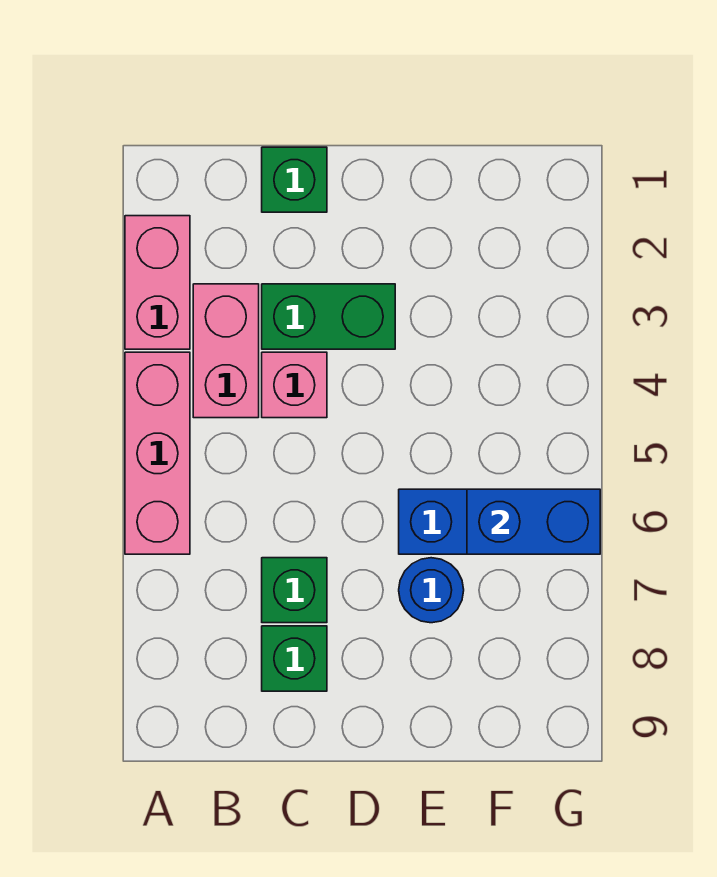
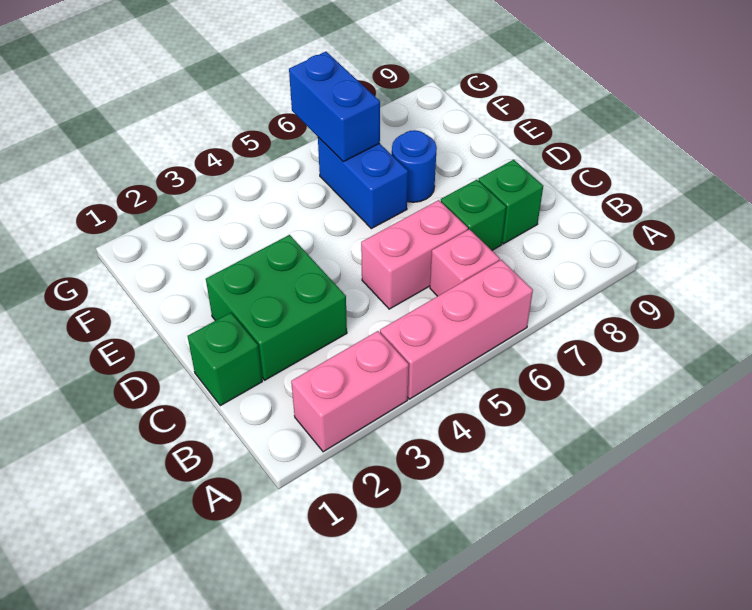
pink brick B3:B4 level 1 -> pink brick C5:C6 level 1
green brick C3:D3 level 1 -> green brick C2:D3 level 1
pink brick C4 level 1 -> pink brick B6 level 1

